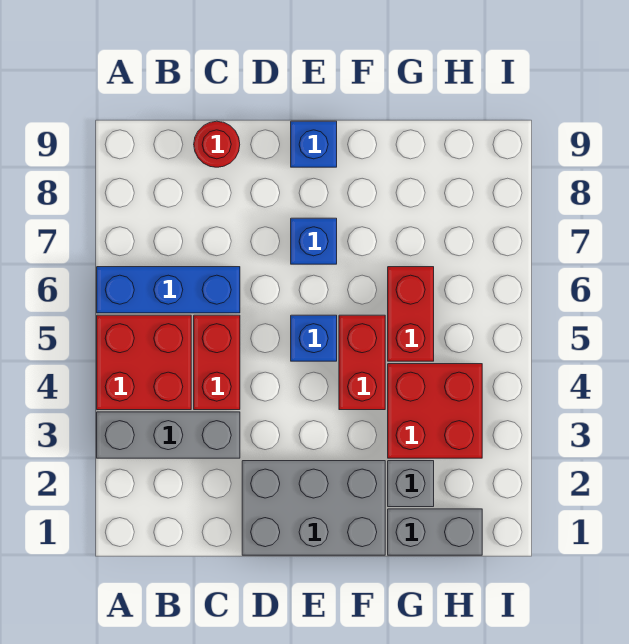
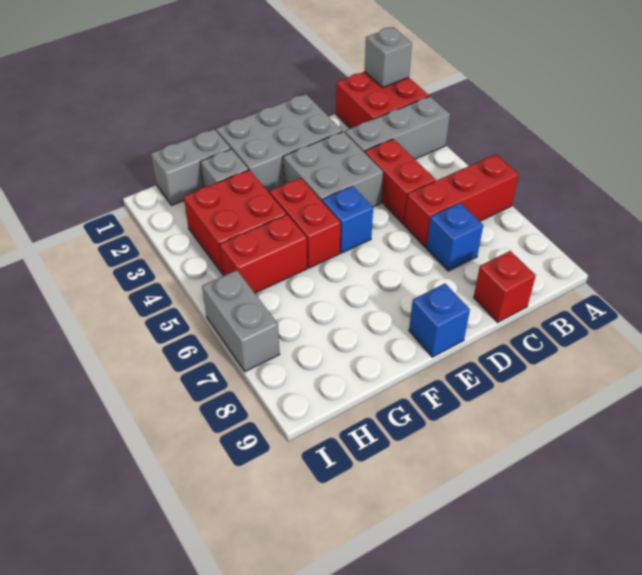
none -> grey brick A1 level 2
red brick A4:B5 level 1 -> red brick A1:B2 level 1
blue brick A6:C6 level 1 -> red brick A6:C6 level 1
red round brick C9 level 1 -> red brick C9 level 1
none -> grey brick D3:E4 level 1
blue brick E7 level 1 -> blue brick C7 level 1
red brick G5:G6 level 1 -> red brick G5:H5 level 1
none -> grey brick I6:I7 level 1

